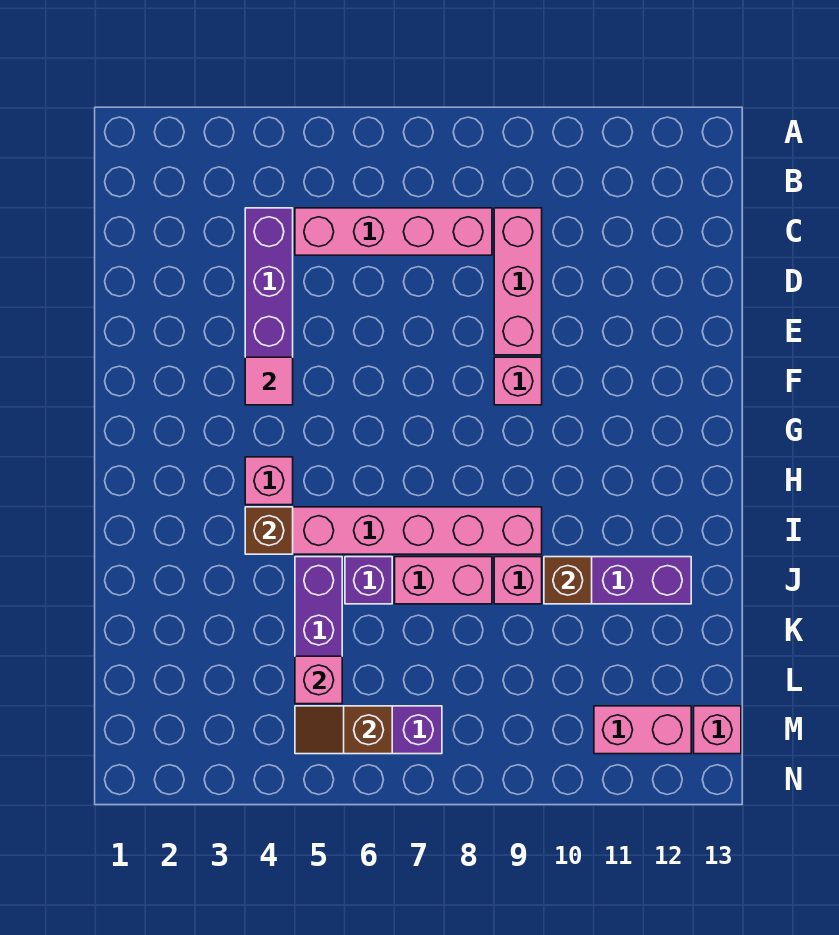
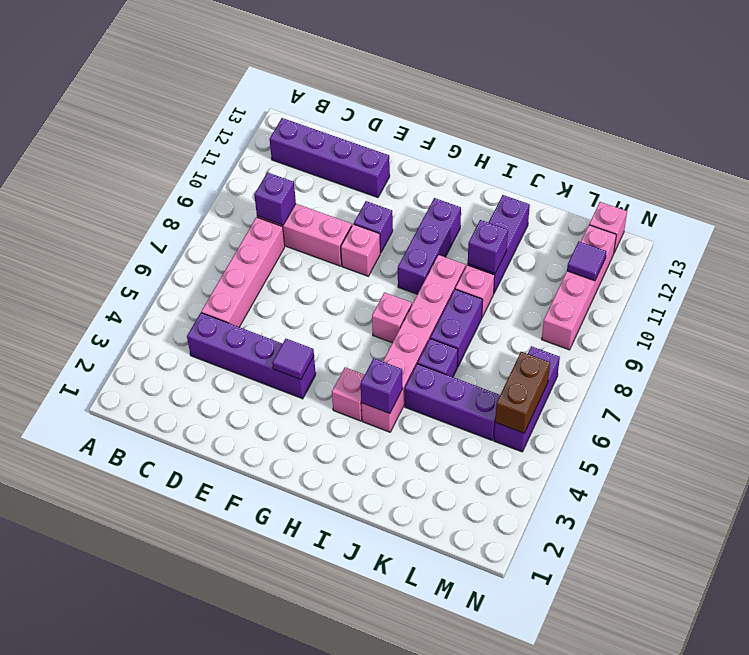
none -> purple brick B12:E12 level 1
none -> purple brick C9 level 2
pink tile F4 level 2 -> purple tile F4 level 2
none -> purple brick F10 level 1
none -> purple brick H9:H11 level 1
brown brick I4 level 2 -> purple brick I4 level 2
pink brick J7:J8 level 1 -> purple brick J7:J8 level 1
brown brick J10 level 2 -> purple brick J10 level 2
pink brick L5 level 2 -> pink brick H7 level 1
brown slope M5:M6 level 2 top 6 -> brown brick M5:M6 level 2
pink brick M11:M12 level 1 -> pink brick M9:M12 level 1
none -> purple tile M11 level 2

